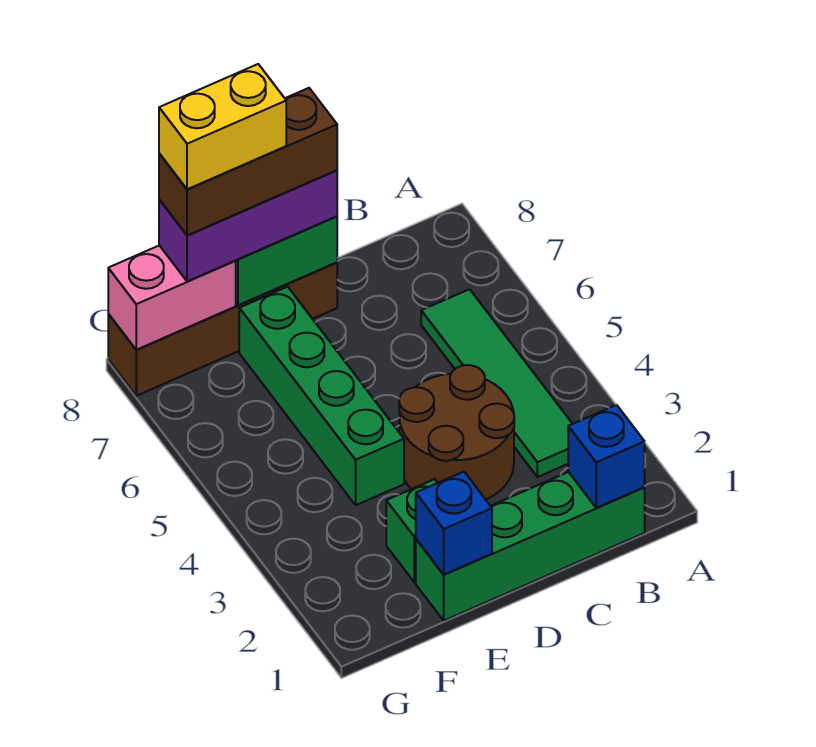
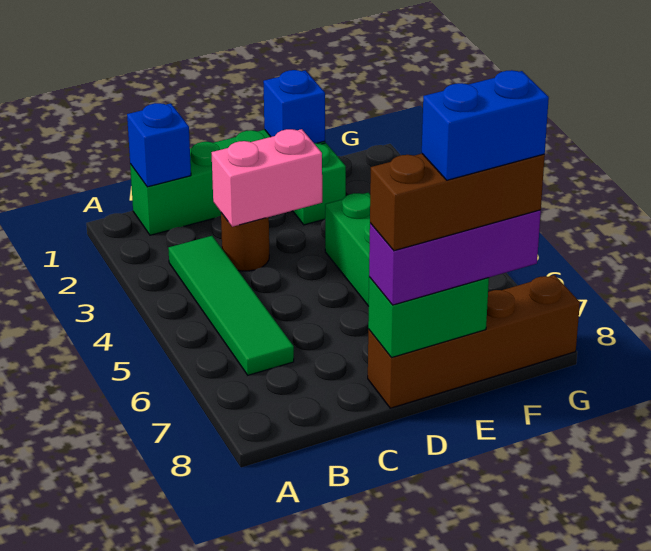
brown round brick C3:D4 level 1 -> brown round brick C3 level 1
yellow brick E8:F8 level 5 -> blue brick E8:F8 level 5
pink brick F8:G8 level 2 -> pink brick C3:D3 level 2

